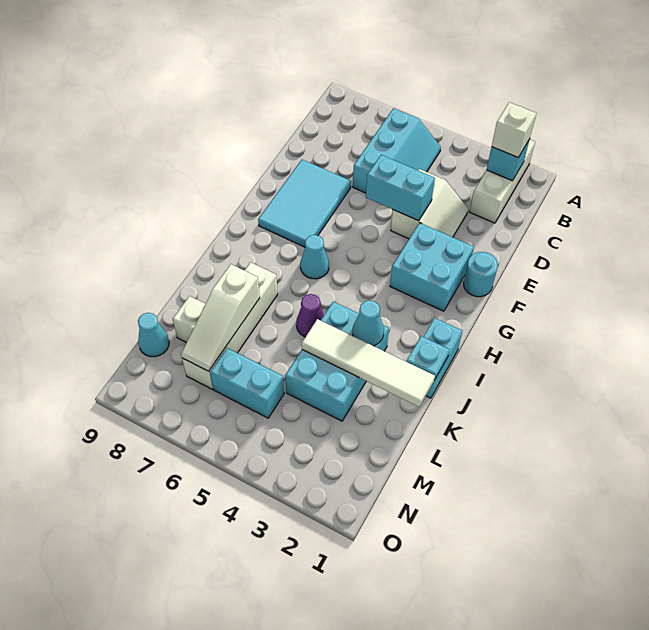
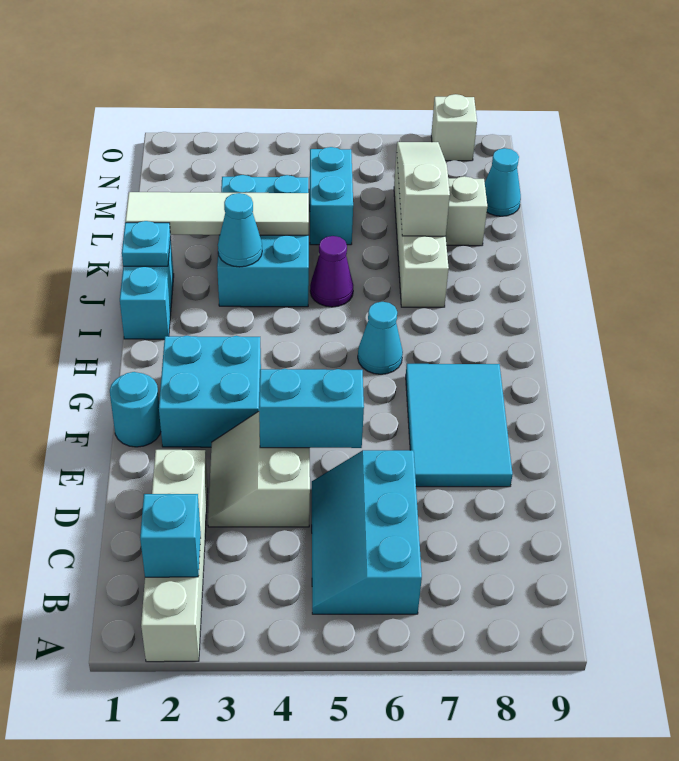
white brick A2:C2 level 1 -> white brick A2:D2 level 1
white brick B2 level 3 -> white brick O8 level 1
cyan brick M5:M6 level 1 -> cyan brick L5:M5 level 1

